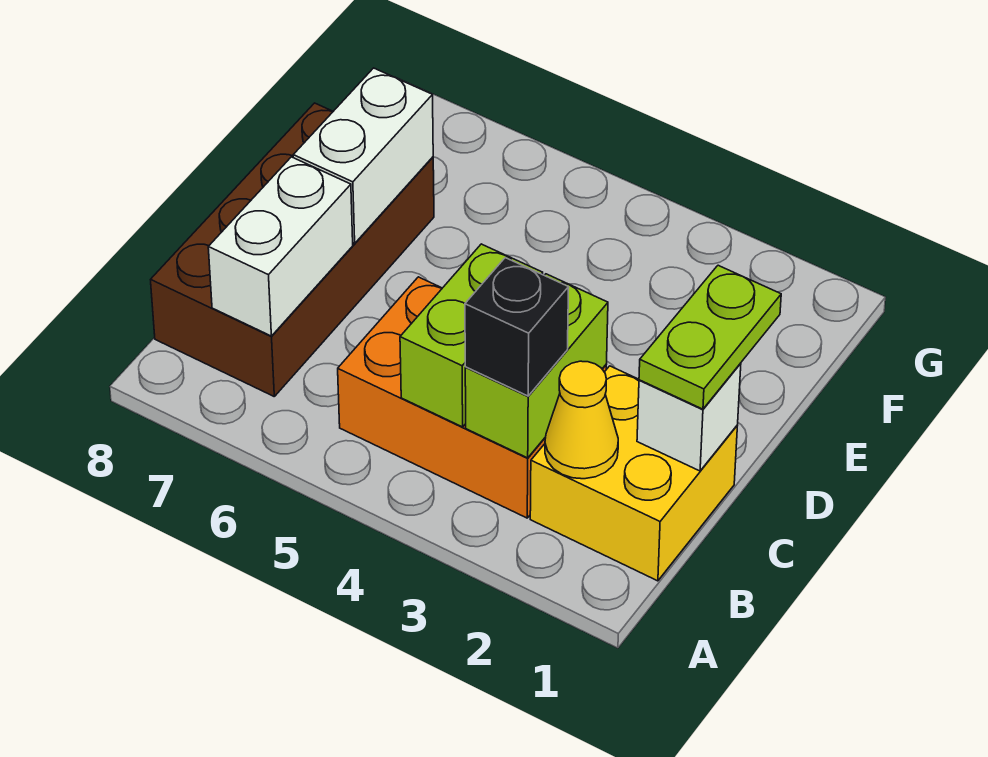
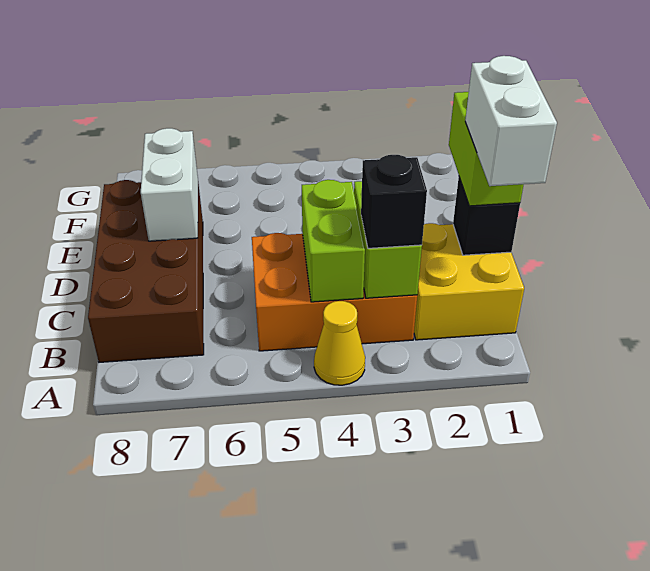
yellow cone B2 level 2 -> yellow cone A4 level 1
white brick B7:C7 level 2 -> white brick B1:C1 level 4
white brick C1 level 2 -> black brick C1 level 2
lime plate C1:D1 level 3 -> lime brick C1:D1 level 3

